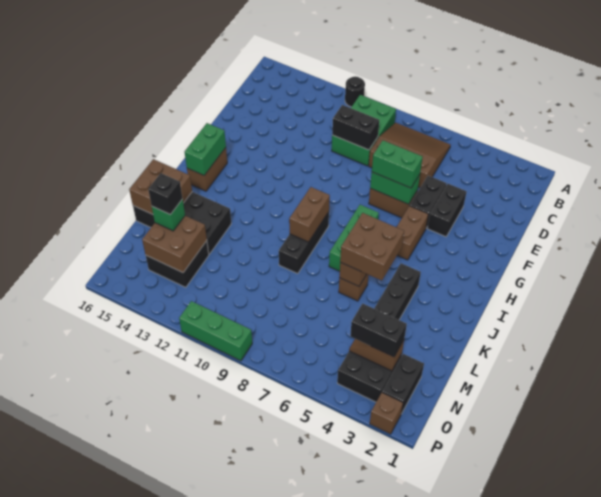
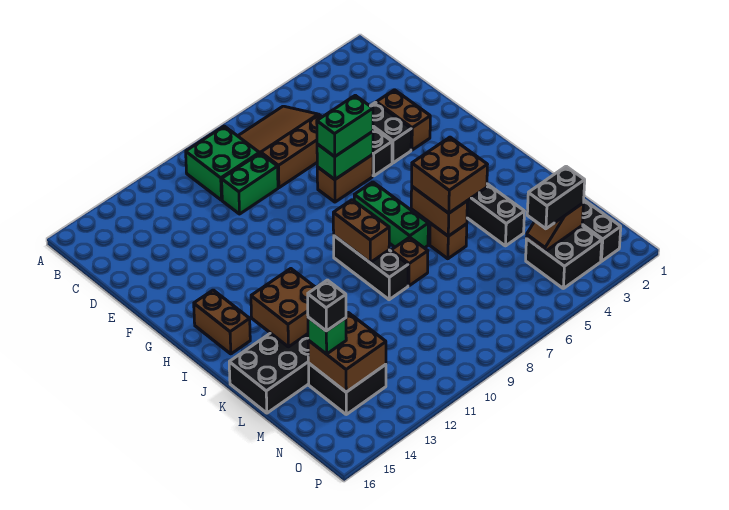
black round brick A11 level 1 -> none
black brick D9:D10 level 2 -> none
brown brick G5:H5 level 1 -> brown brick E3:F3 level 1
green brick H15:I15 level 2 -> none
brown brick K15:L16 level 2 -> brown brick J13:K14 level 2
brown brick P2 level 1 -> brown brick K8 level 1
green brick P9:P11 level 1 -> none

